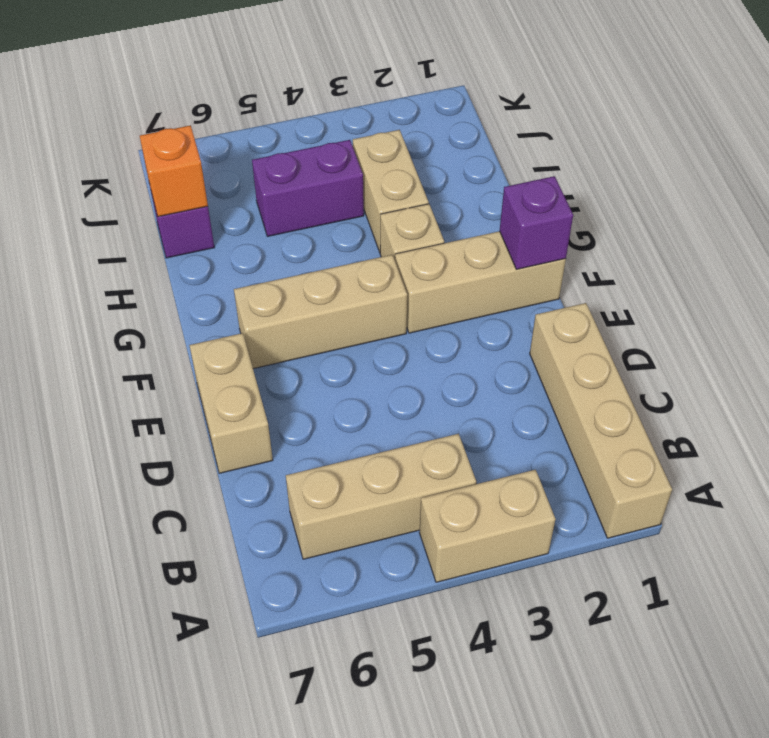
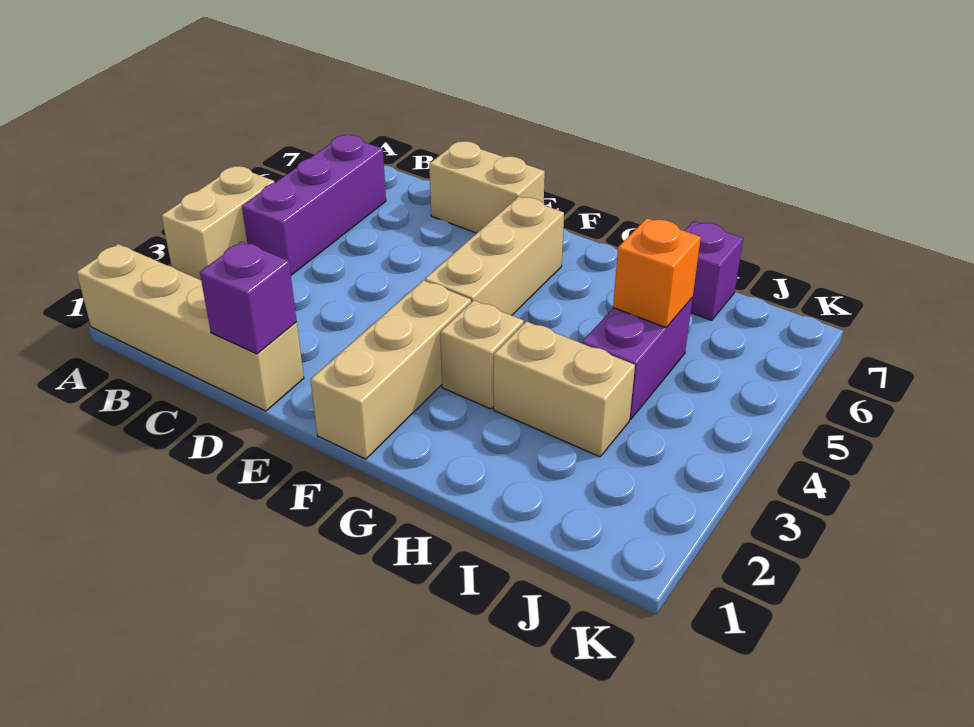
tan brick B4:B6 level 1 -> purple brick B4:B6 level 1
purple brick F1 level 2 -> purple brick D1 level 2
orange brick I7 level 2 -> orange brick I5 level 2

